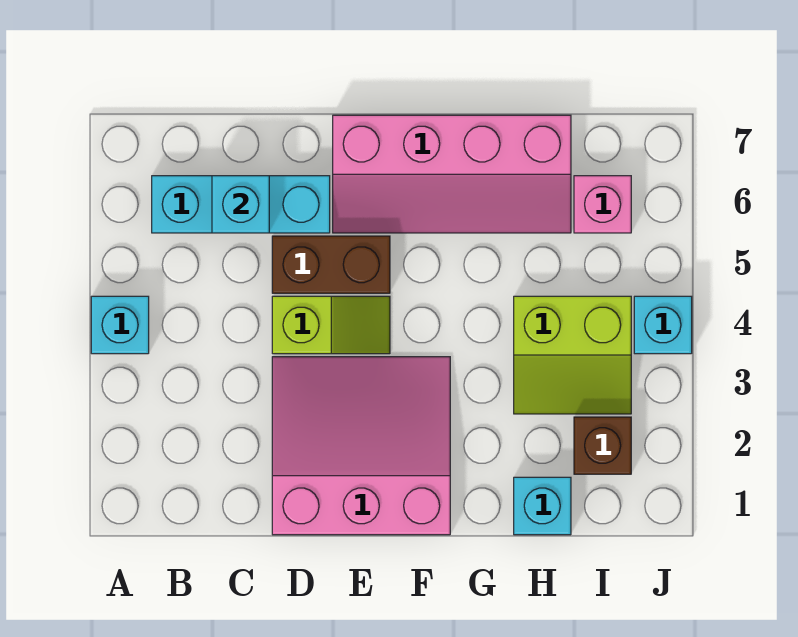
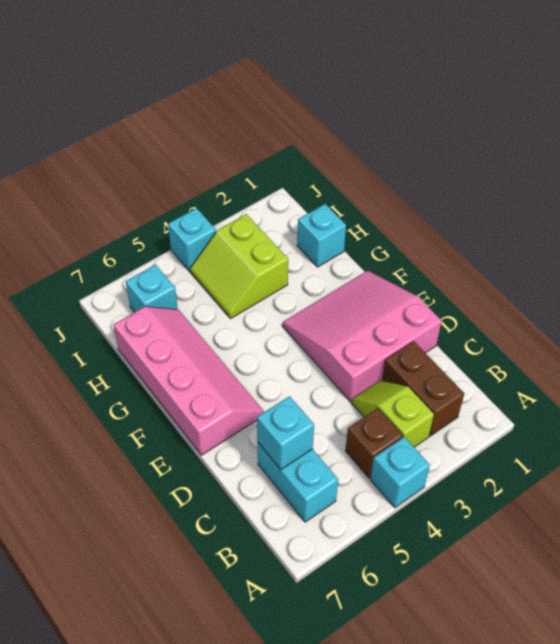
cyan brick B6:D6 level 1 -> cyan brick B6:C6 level 1
pink slope D1:F3 level 1 top 1 -> pink slope D1:F3 level 1 top D
lime slope D4:E4 level 1 top D -> lime slope B3:C3 level 1 top B
brown brick D5:E5 level 1 -> brown brick B2:C2 level 1
lime slope H3:I4 level 1 top 4 -> lime slope H3:I4 level 1 top 3
brown brick I2 level 1 -> brown brick B4 level 1
pink brick I6 level 1 -> cyan brick I6 level 1

